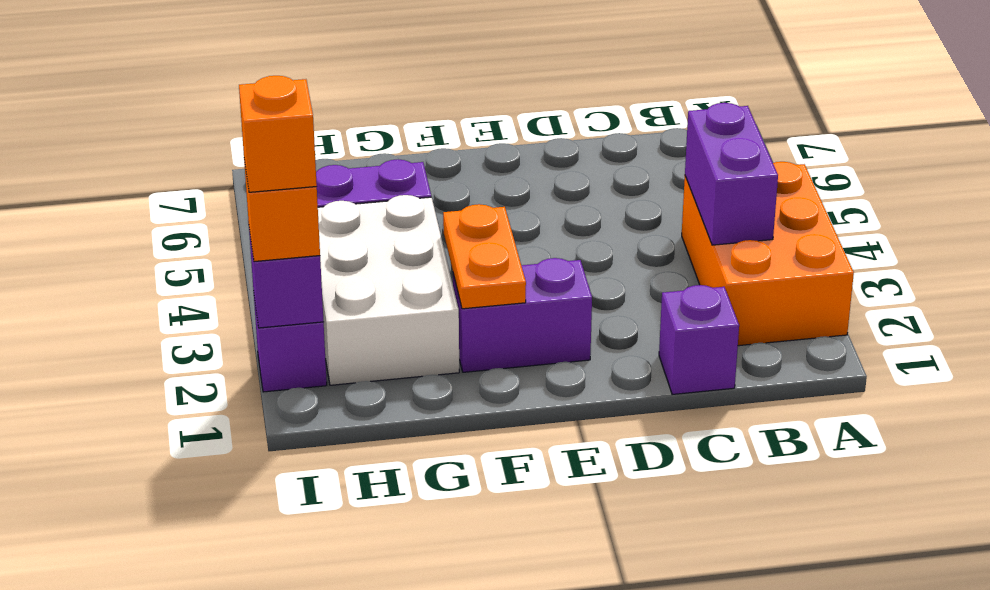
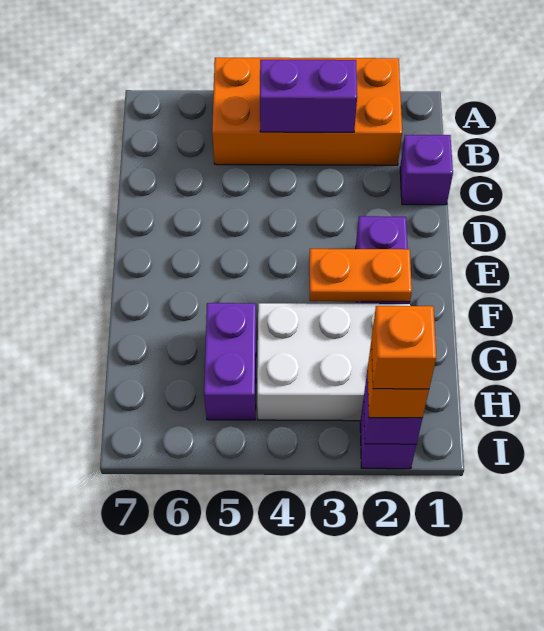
orange brick A2:B4 level 1 -> orange brick A2:B5 level 1

